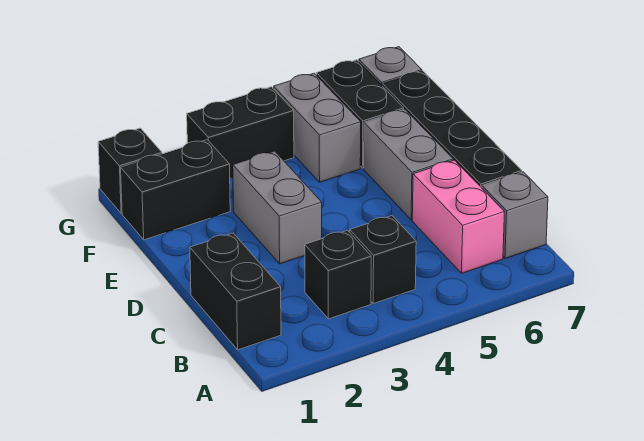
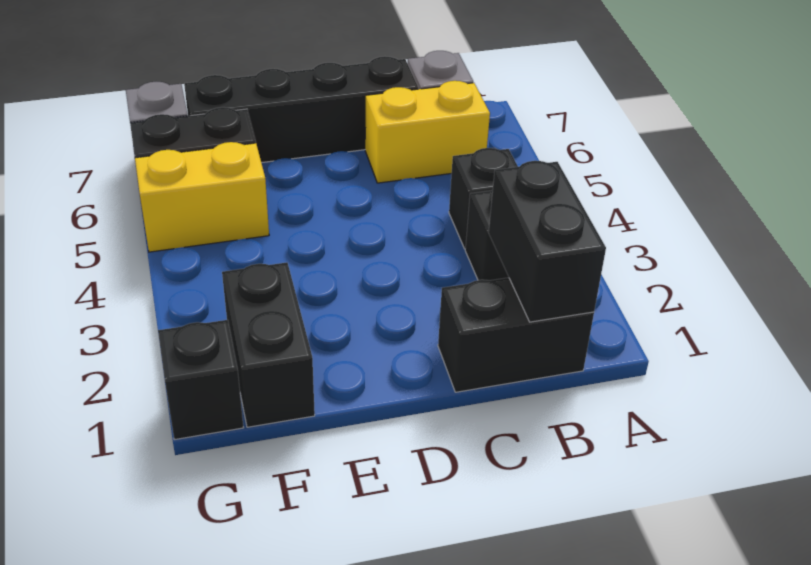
pink brick B6:C6 level 1 -> yellow brick B6:C6 level 1
grey brick D3:E3 level 1 -> none
grey brick D6:E6 level 1 -> none
grey brick F5:G5 level 1 -> yellow brick F5:G5 level 1
black brick G3:G4 level 1 -> black brick B1:B2 level 2

